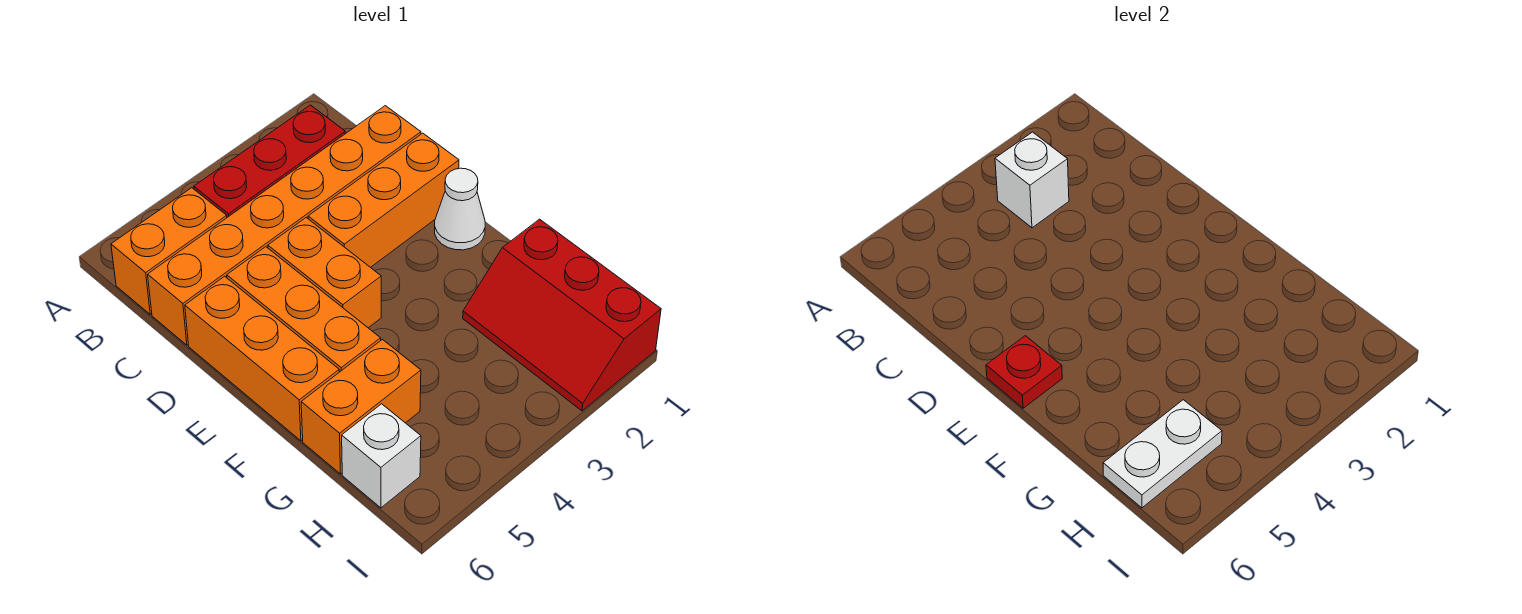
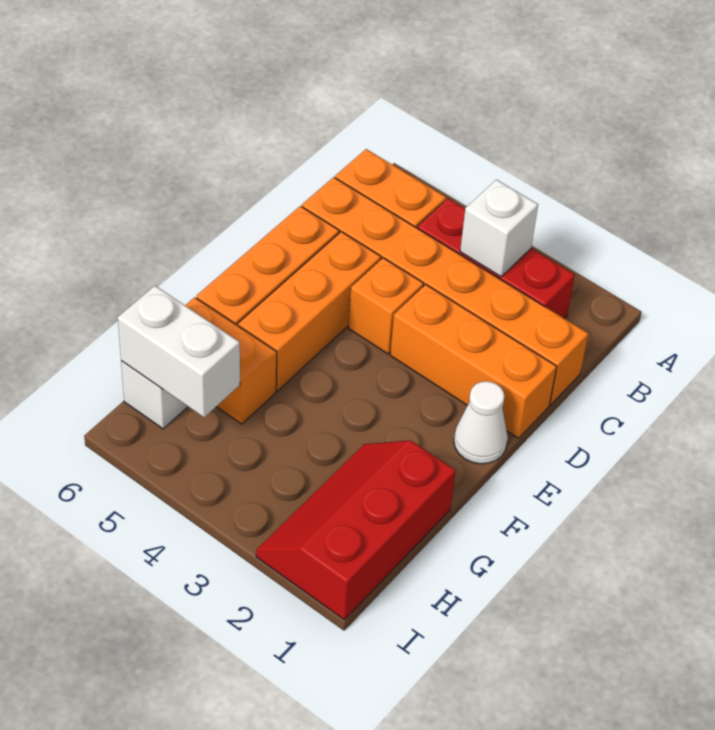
orange brick D4:E4 level 1 -> orange brick D4 level 1
red plate E6 level 2 -> none
white plate H5:H6 level 2 -> white brick H5:H6 level 2

